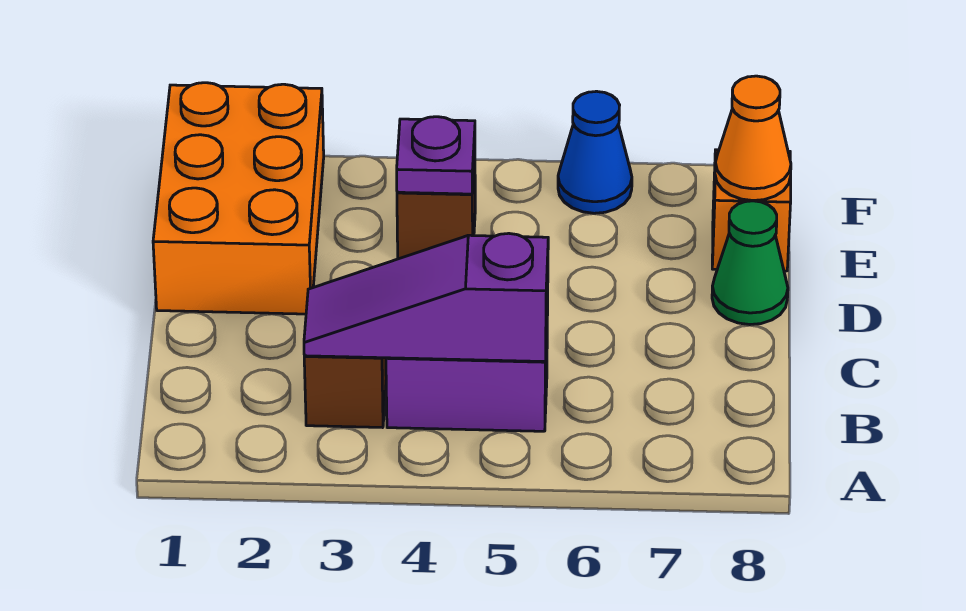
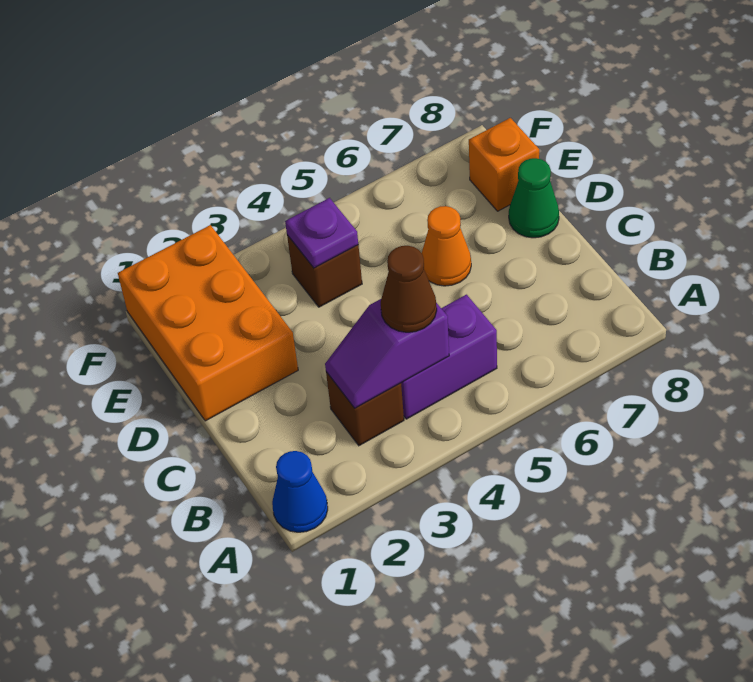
purple slope B3:B5 level 2 top 5 -> purple slope B3:B4 level 2 top 4
none -> brown cone B4 level 3
orange cone E8 level 2 -> orange cone D6 level 1
blue cone F6 level 1 -> blue cone A1 level 1

